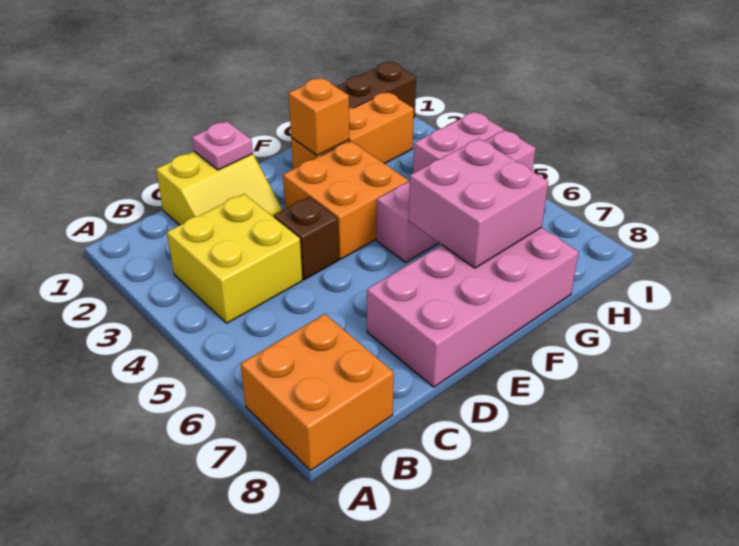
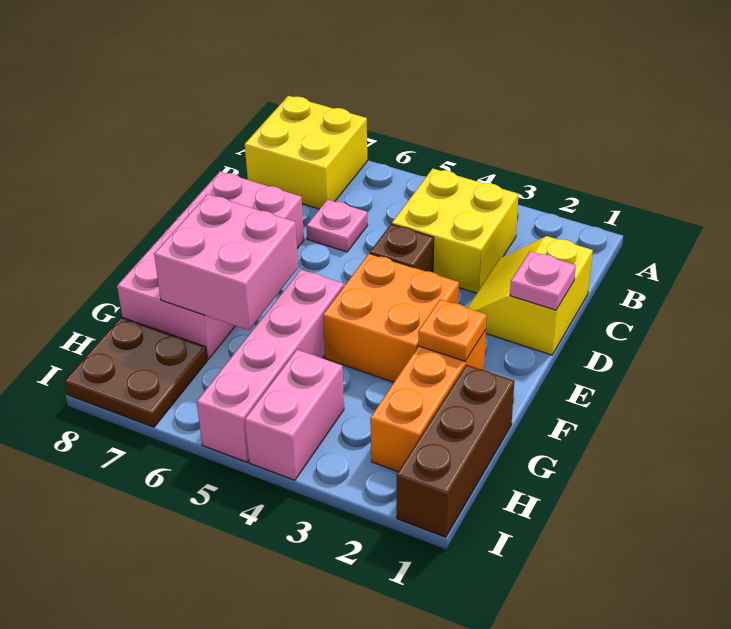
orange brick A7:B8 level 1 -> yellow brick A7:B8 level 1
none -> pink plate C6 level 1
orange brick F2 level 2 -> orange plate F2 level 2
none -> brown plate H7:I8 level 1

